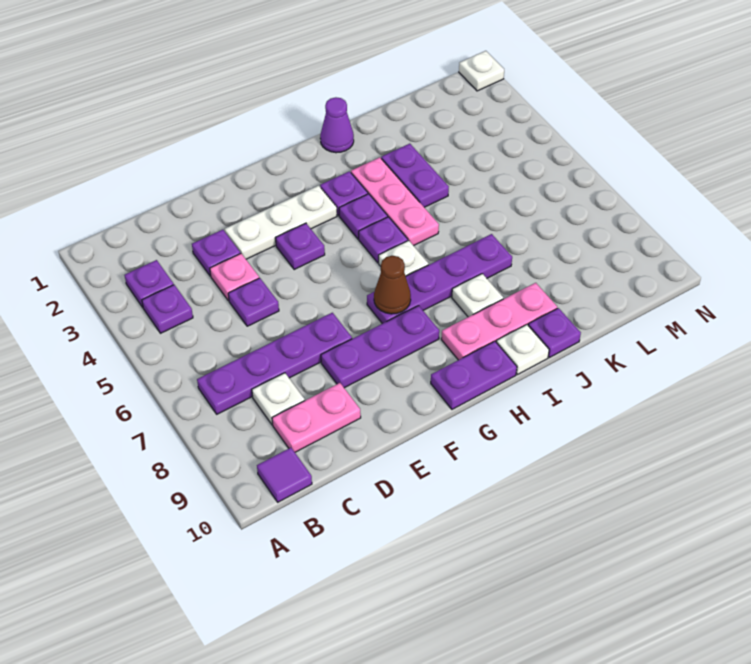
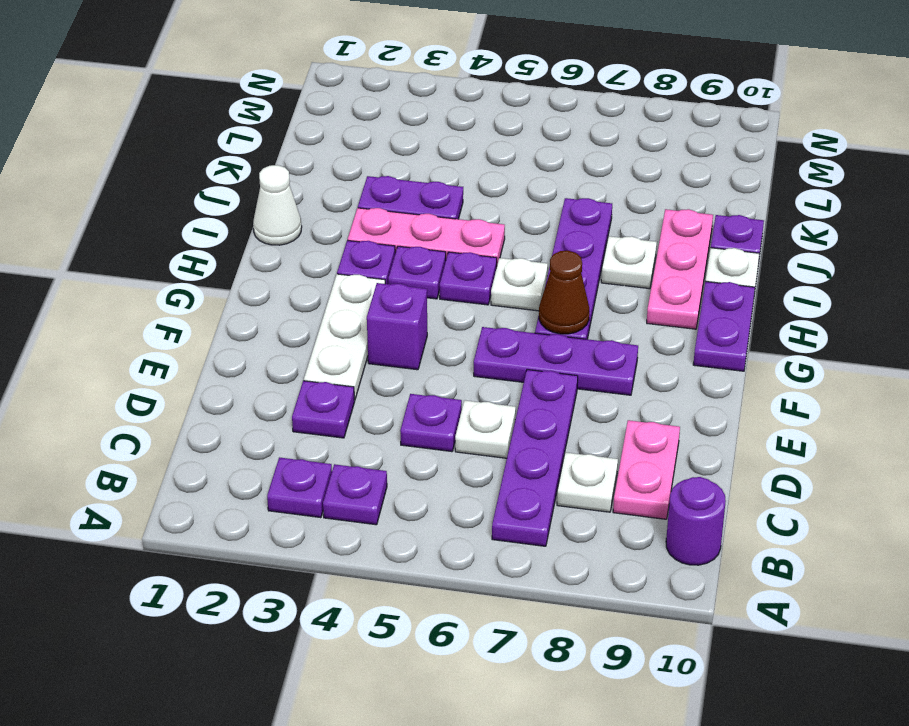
purple tile B10 level 1 -> purple round brick B10 level 1
pink plate D4 level 1 -> none
purple plate E8:G8 level 1 -> purple plate F6:F8 level 1
purple plate F4 level 1 -> purple brick F4 level 1
purple cone I1 level 1 -> white cone I1 level 1
white plate N1 level 1 -> white plate D6 level 1

